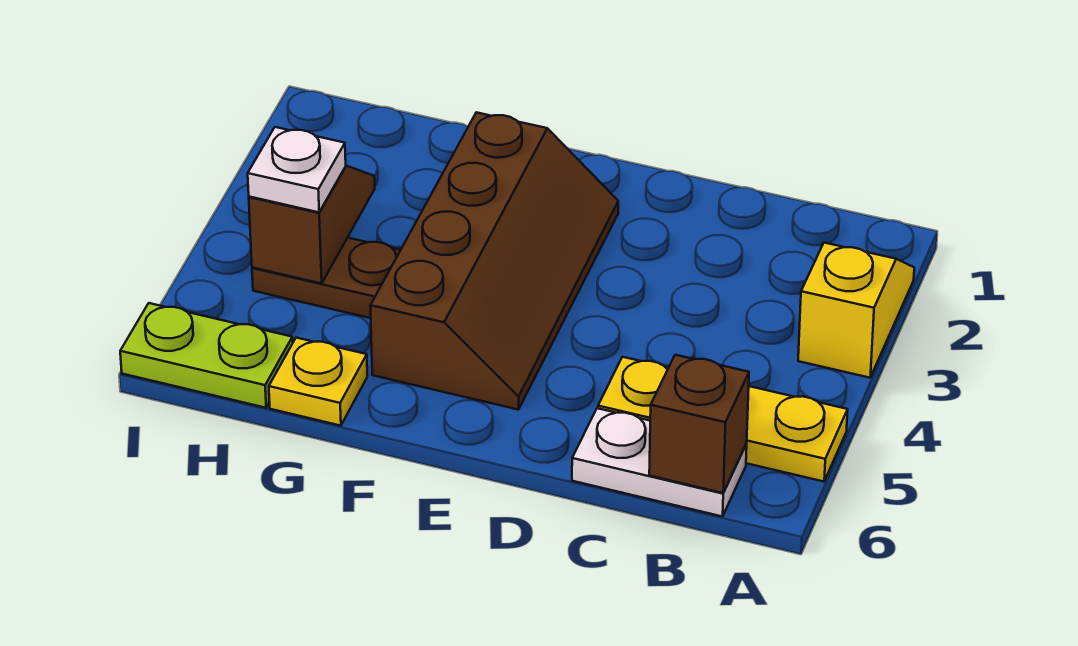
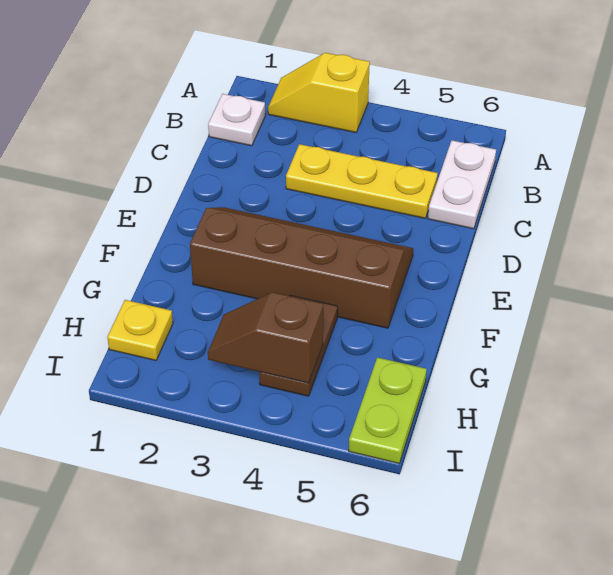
yellow plate A5:C5 level 1 -> yellow plate C3:C5 level 1
brown brick B6 level 2 -> none
yellow plate G6 level 1 -> yellow plate H1 level 1
white plate H4 level 3 -> white plate B1 level 1

